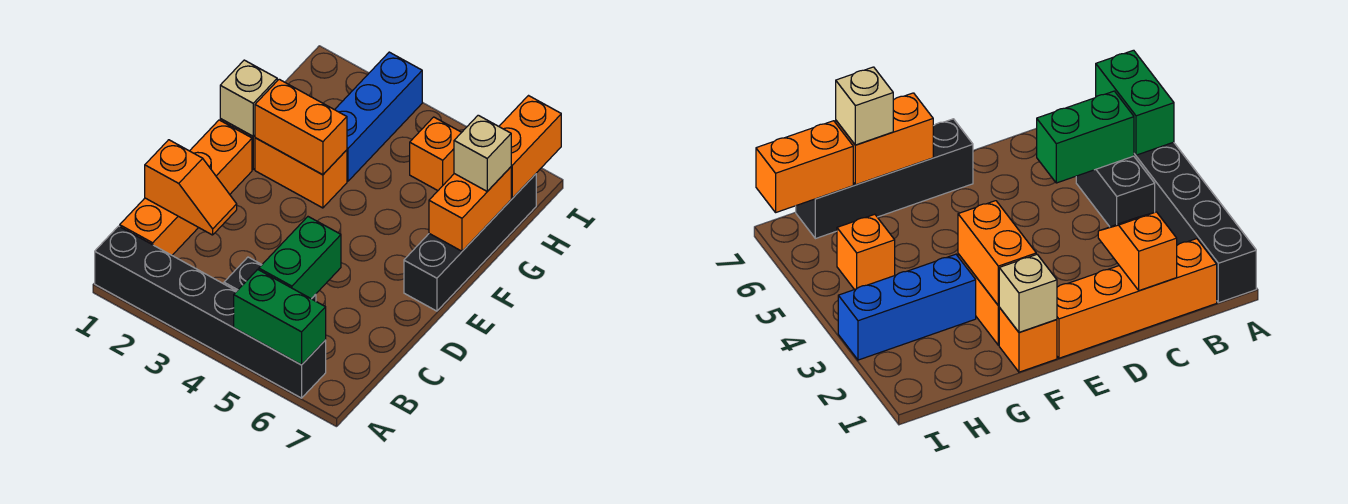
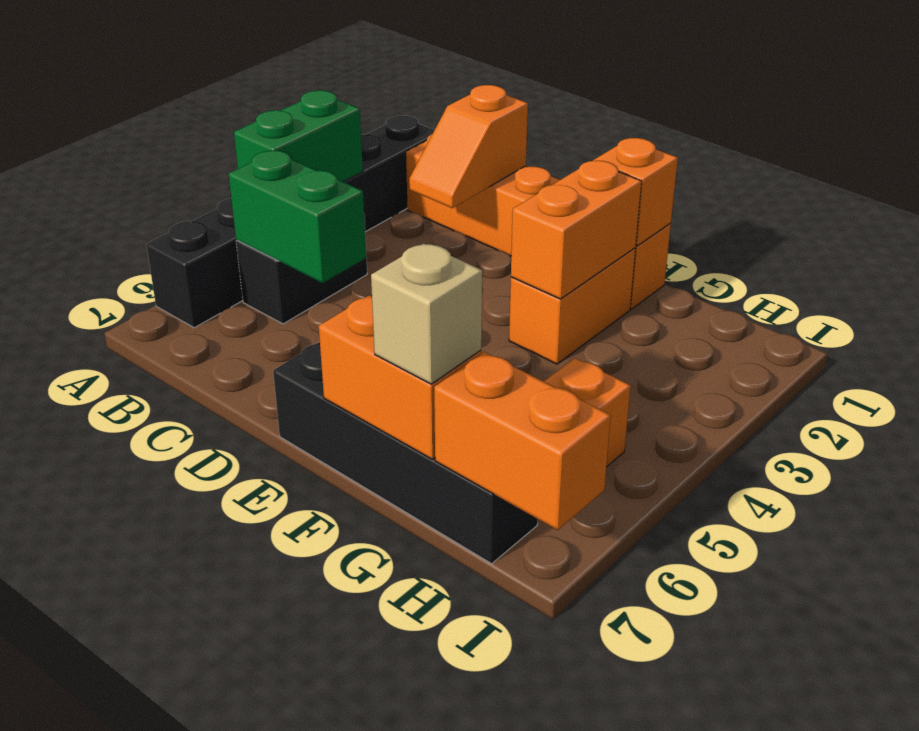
green brick A5:A6 level 2 -> green brick A3:A4 level 2
tan brick F1 level 2 -> orange brick F1 level 2
blue brick G3:I3 level 1 -> none

